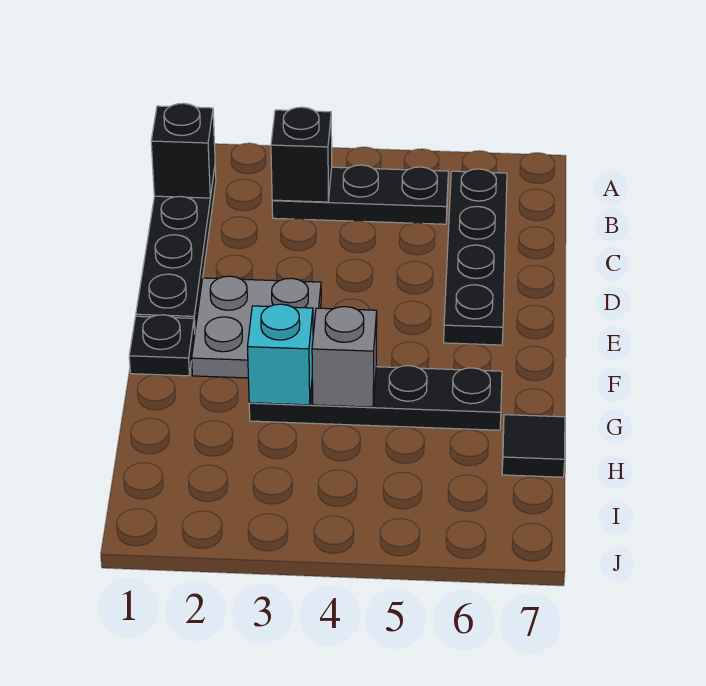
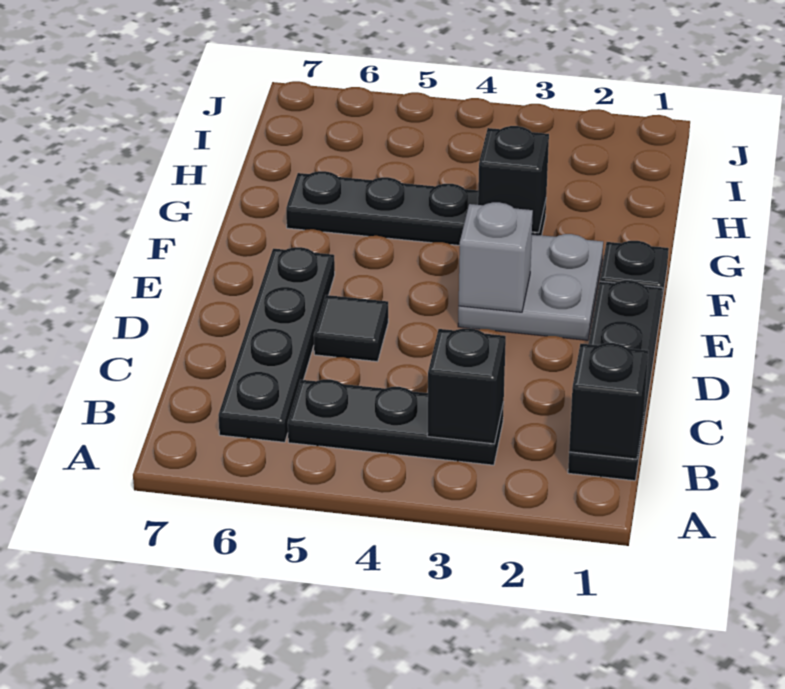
cyan brick G3 level 2 -> black brick G3 level 2
grey brick G4 level 2 -> grey brick E3 level 2
black tile H7 level 1 -> black tile D5 level 1

